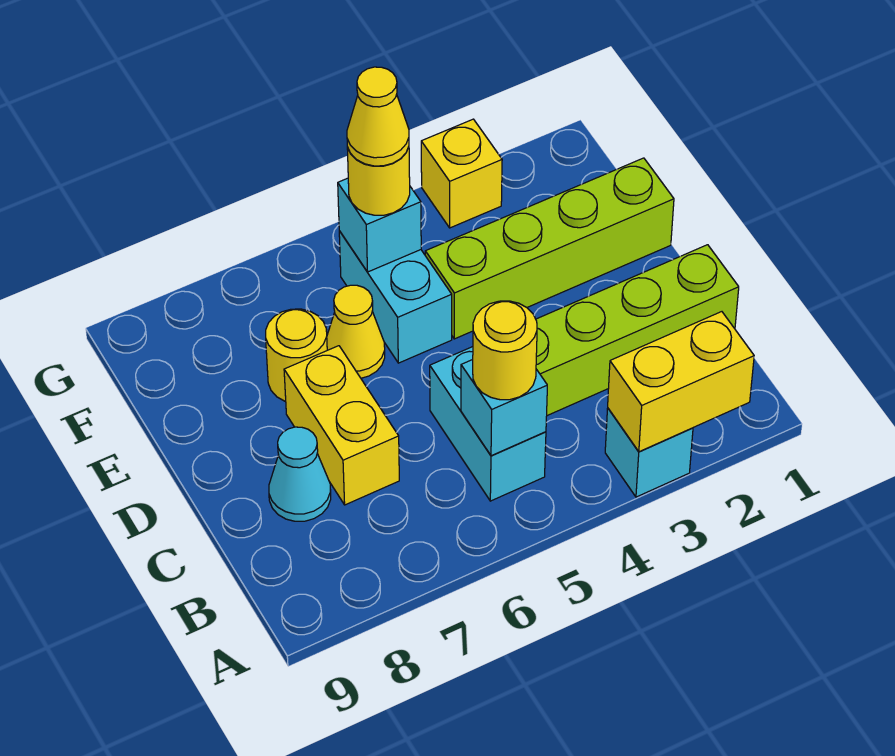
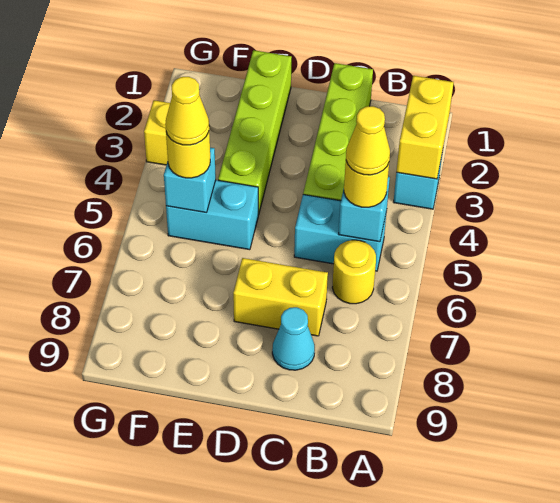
yellow cone E6 level 1 -> yellow cone B5 level 4
yellow round brick E7 level 1 -> yellow round brick B6 level 1

